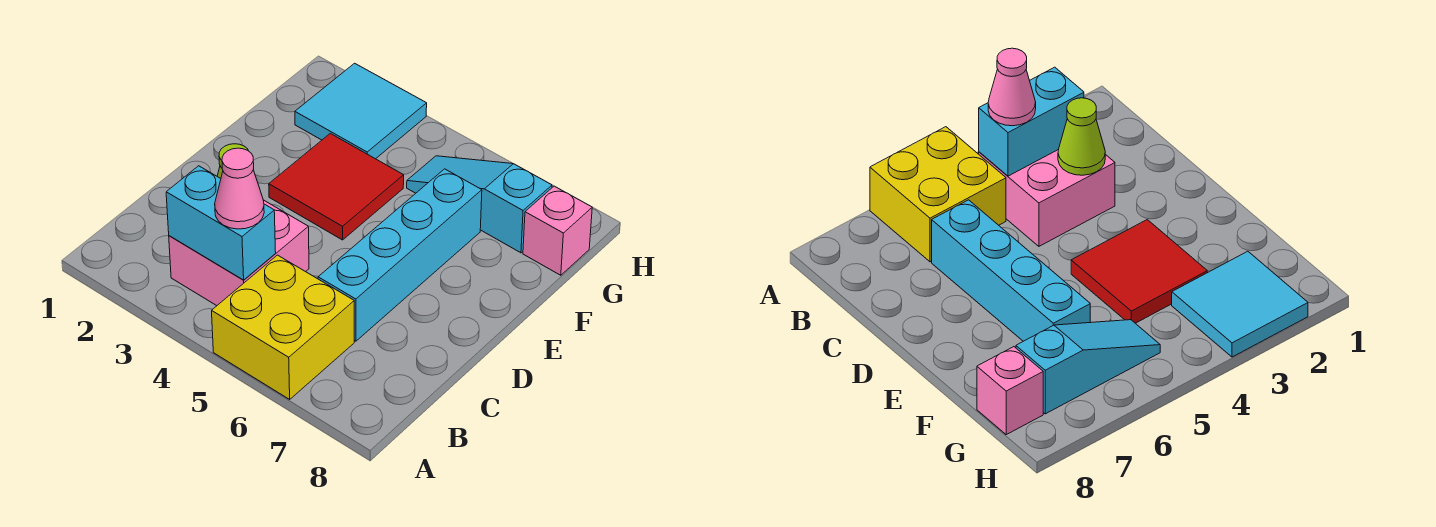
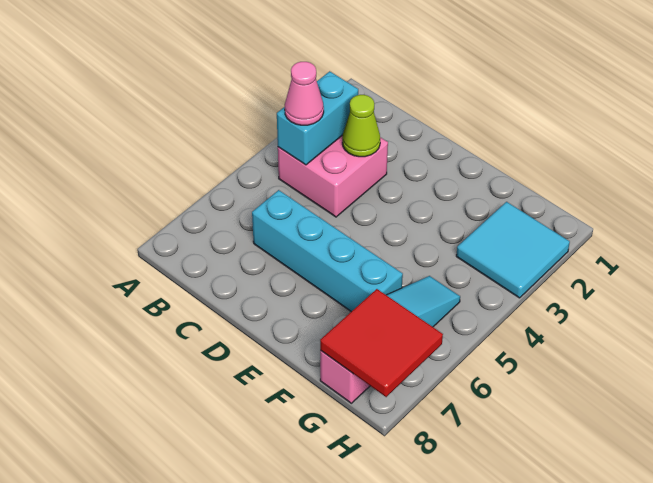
yellow brick A5:B6 level 1 -> none
red tile E3:F4 level 1 -> red tile G7:H8 level 2

